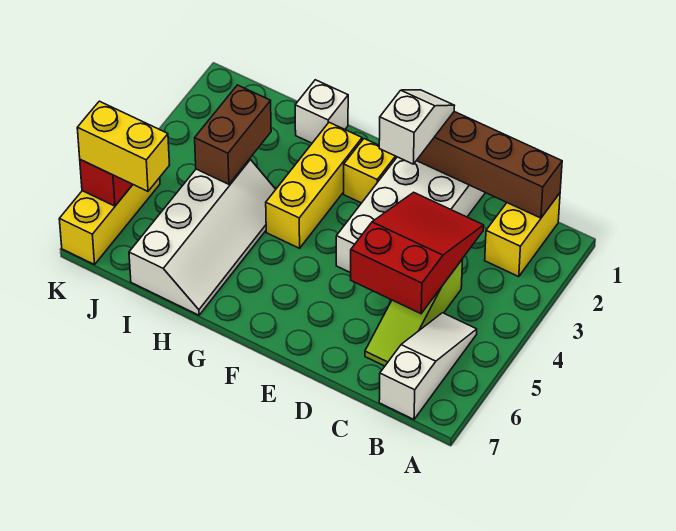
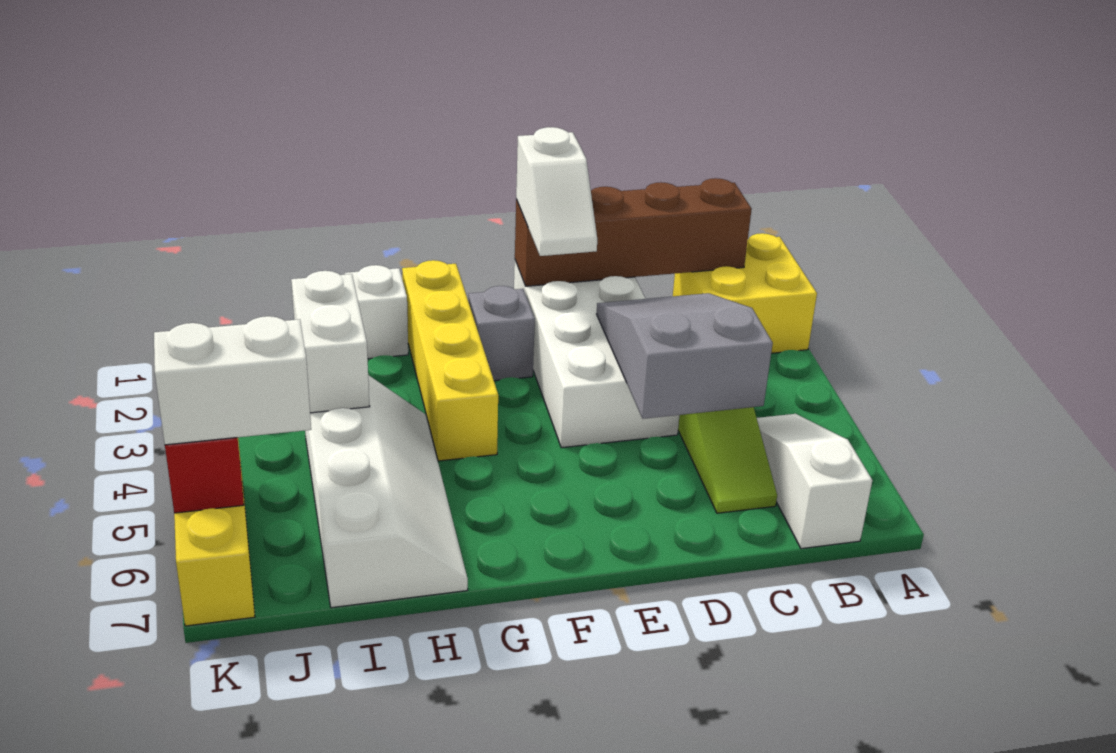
yellow brick B1:B2 level 1 -> yellow brick A1:B2 level 1
red slope C3:D5 level 2 top 5 -> grey slope C3:D5 level 2 top 5
white slope E1:E2 level 3 top 2 -> white slope E1:E2 level 3 top 1
yellow brick F2 level 1 -> grey brick F2 level 1
yellow brick G2:G4 level 1 -> yellow brick G1:G4 level 1
brown brick I3:I4 level 2 -> white brick I3:I4 level 2
yellow brick J6:K6 level 3 -> white brick J6:K6 level 3

